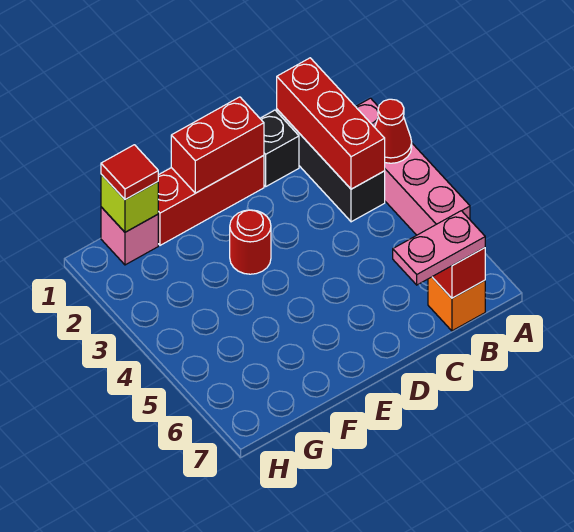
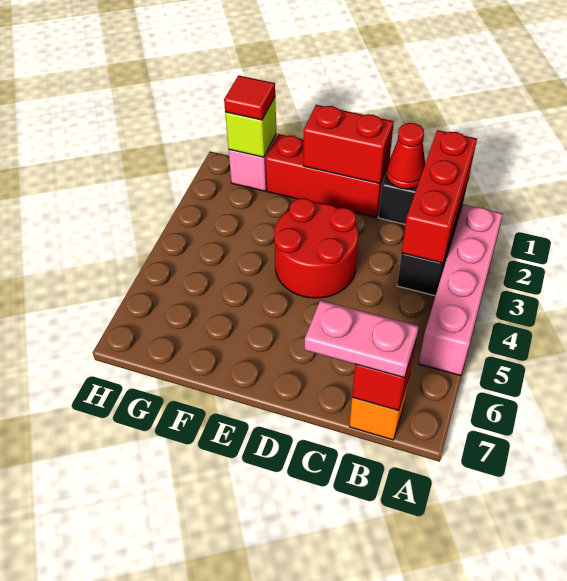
red cone A3 level 2 -> red cone C1 level 2
red round brick E3 level 1 -> red round brick D3:E4 level 1

